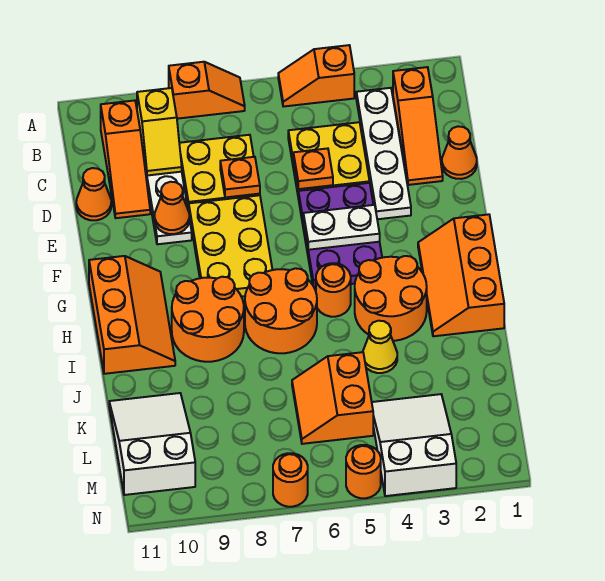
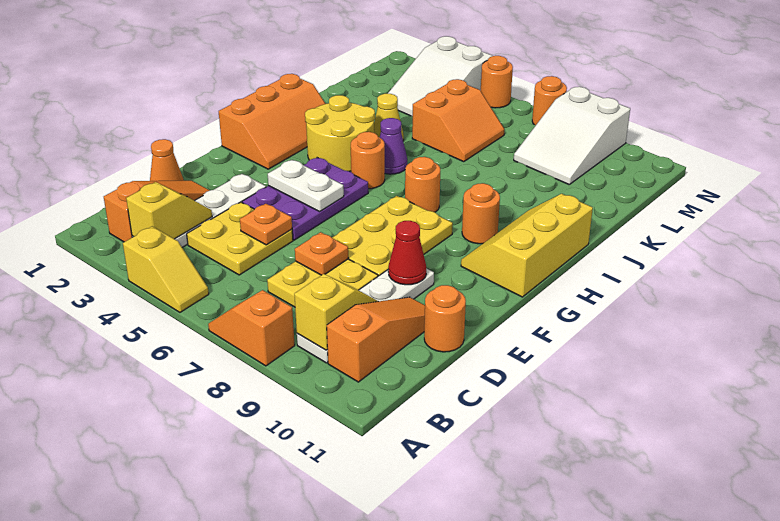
orange slope A4:A5 level 1 top 4 -> yellow slope A4:A5 level 1 top 4
none -> yellow slope B3:C3 level 2 top B
orange cone D11 level 1 -> orange round brick D11 level 1
orange cone E9 level 2 -> red cone E9 level 2
orange slope G10:I11 level 1 top 11 -> yellow slope G10:I11 level 1 top 11
orange round brick H3:I4 level 1 -> yellow round brick H3:I4 level 1
orange round brick H6:I7 level 1 -> orange round brick H7 level 1
orange round brick H8:I9 level 1 -> orange round brick H9 level 1
none -> purple cone I5 level 1
white slope K10:M11 level 1 top M -> white slope L8:N9 level 1 top N

